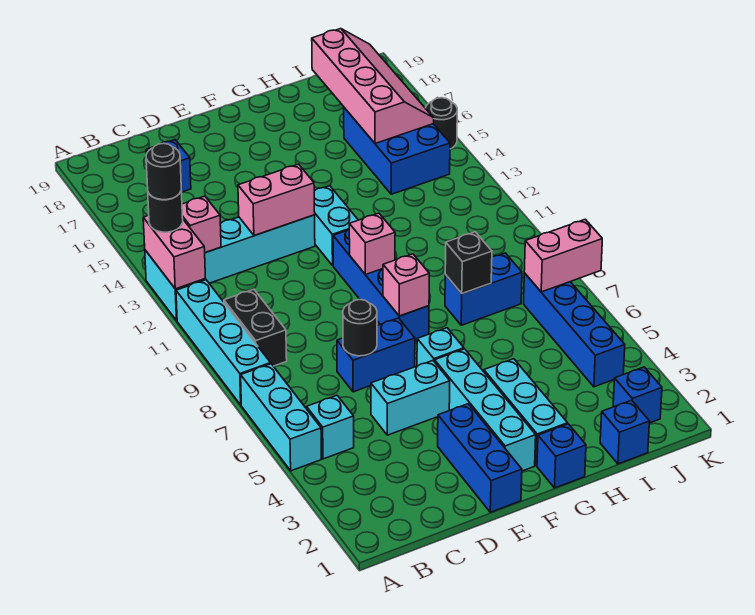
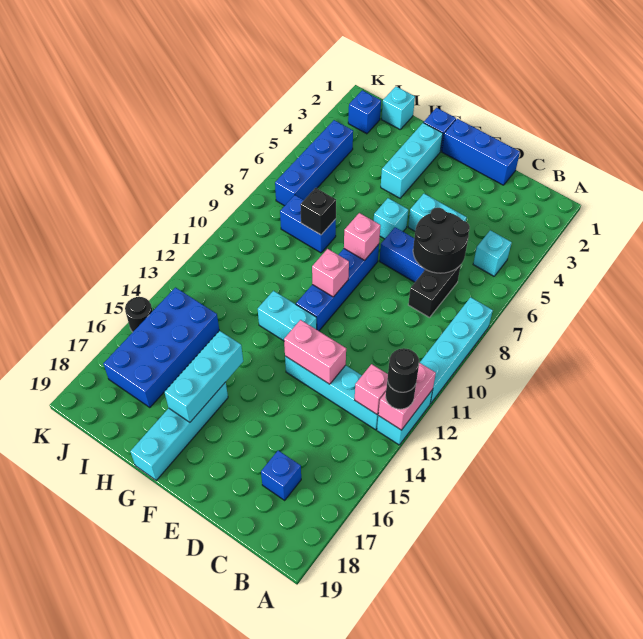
cyan brick A5:A7 level 1 -> cyan brick G15:G17 level 2
black brick B9:B10 level 1 -> black brick C7:C8 level 1
black round brick D7 level 2 -> black round brick C6:D7 level 2
blue brick E1:E3 level 1 -> blue brick D1:F1 level 1
cyan brick F2:F5 level 1 -> cyan brick G16:G19 level 1
cyan brick F12:F13 level 1 -> cyan brick F12:G12 level 1
blue brick I1 level 1 -> cyan brick I1 level 1
blue brick I14:J16 level 1 -> blue brick I14:J17 level 1
pink slope I15:J18 level 2 top I -> none
pink brick J7:K7 level 2 -> none

